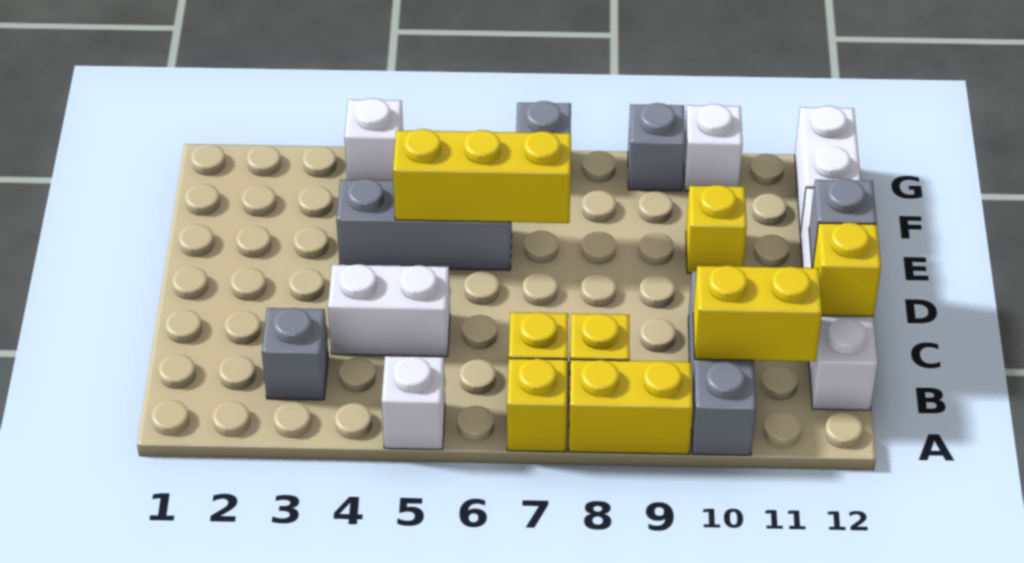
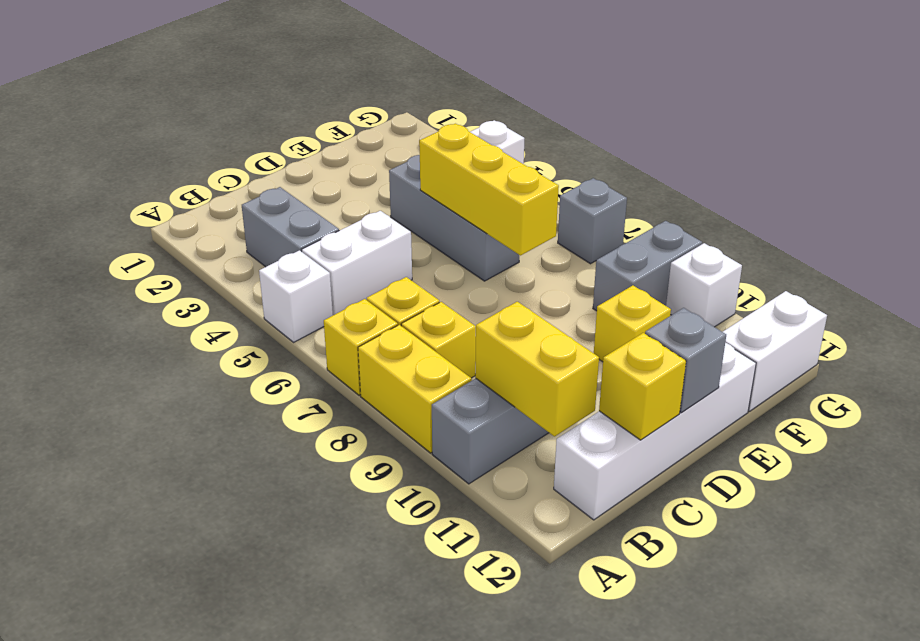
grey brick B3 level 1 -> grey brick B3:B4 level 1
white brick C4:C5 level 1 -> white brick B5:C5 level 1
grey brick G9 level 1 -> grey brick F9:G9 level 1

